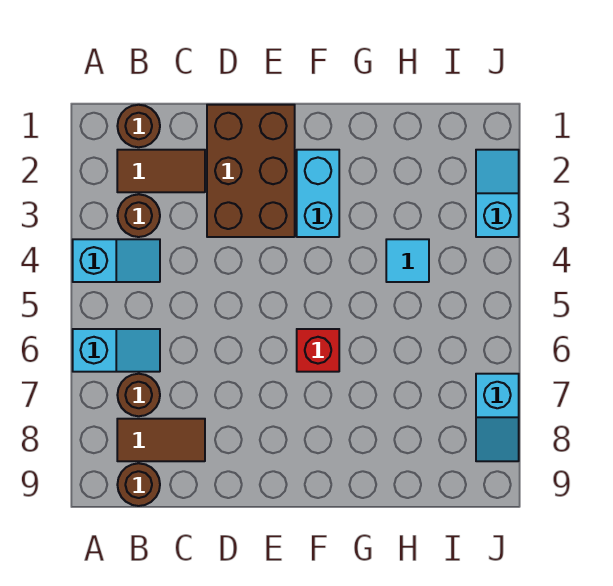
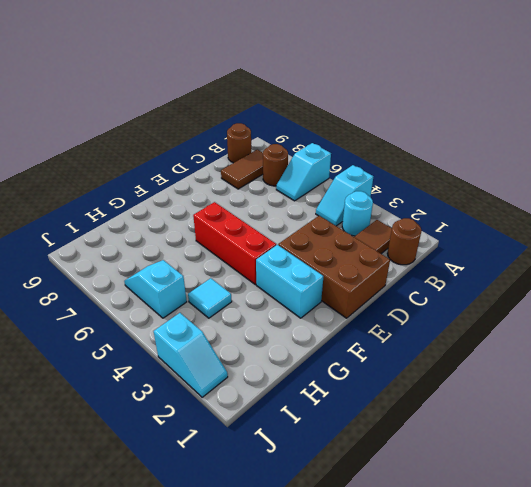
brown round brick B3 level 1 -> cyan round brick B3 level 1
red brick F6 level 1 -> red brick F4:F6 level 1
cyan slope J7:J8 level 1 top 7 -> cyan slope I5:I6 level 1 top 5

